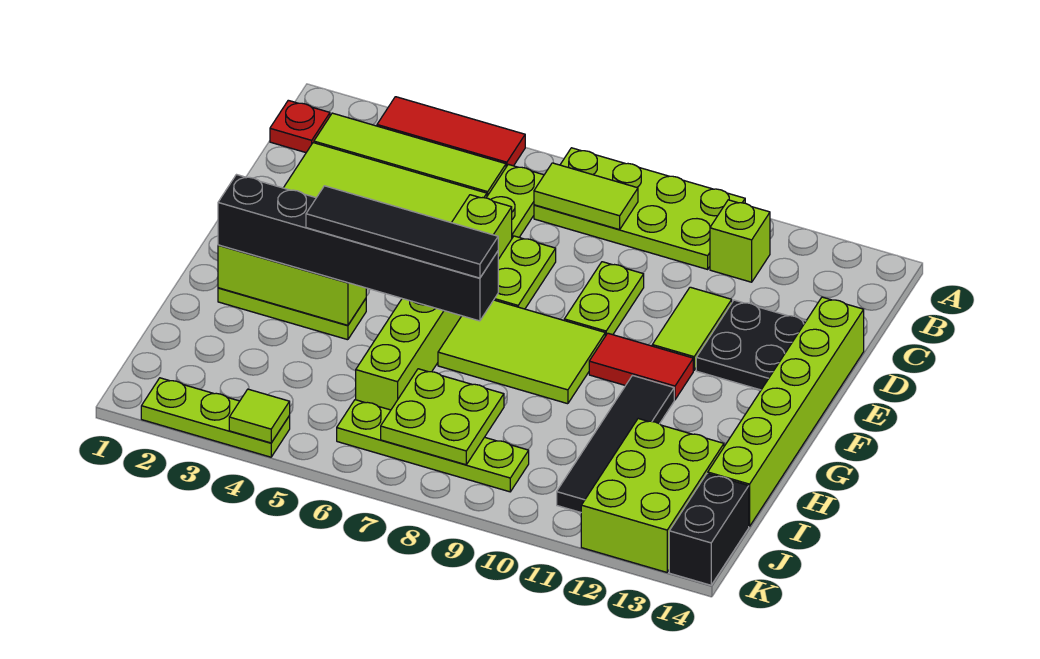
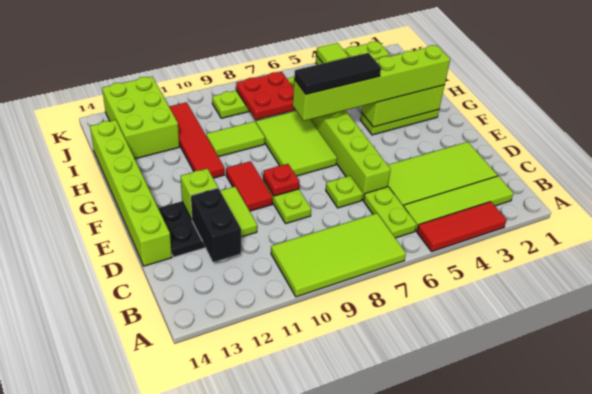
lime plate A7:B10 level 1 -> lime tile A7:B10 level 1
red plate B1 level 1 -> red plate E9 level 2
lime tile B7:B8 level 2 -> lime tile H9:H10 level 1
lime brick B11 level 1 -> lime brick E12 level 2
lime plate D7:E7 level 1 -> lime plate D7 level 1
lime tile F7:G9 level 1 -> lime tile F7:H8 level 1
red tile F10:F11 level 1 -> red tile E10:F10 level 1
black brick G2:G7 level 3 -> lime brick G2:G7 level 3
black tile G4:G7 level 4 -> black tile G5:G7 level 4
black tile G11:J11 level 1 -> red tile G11:J11 level 1
lime plate I7:J8 level 2 -> red plate I7:J8 level 2
black brick J14:K14 level 1 -> black brick C12:D12 level 2

